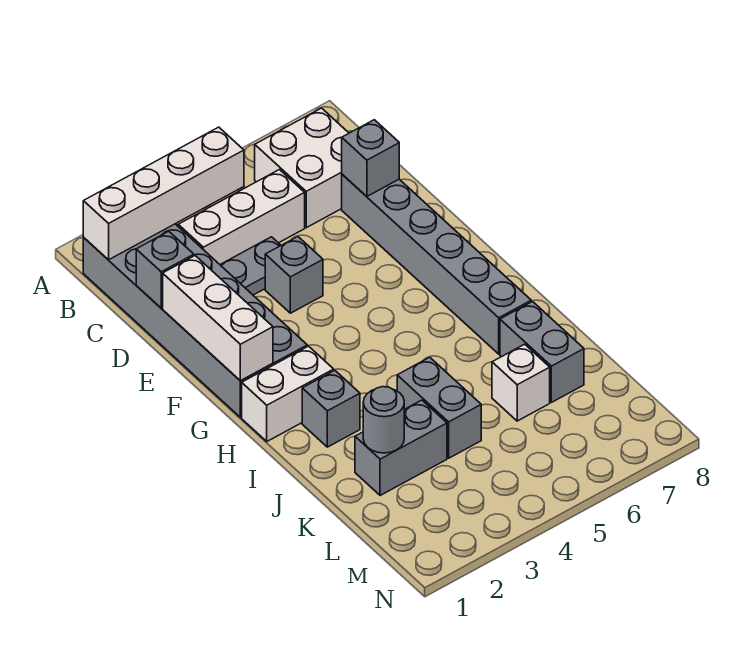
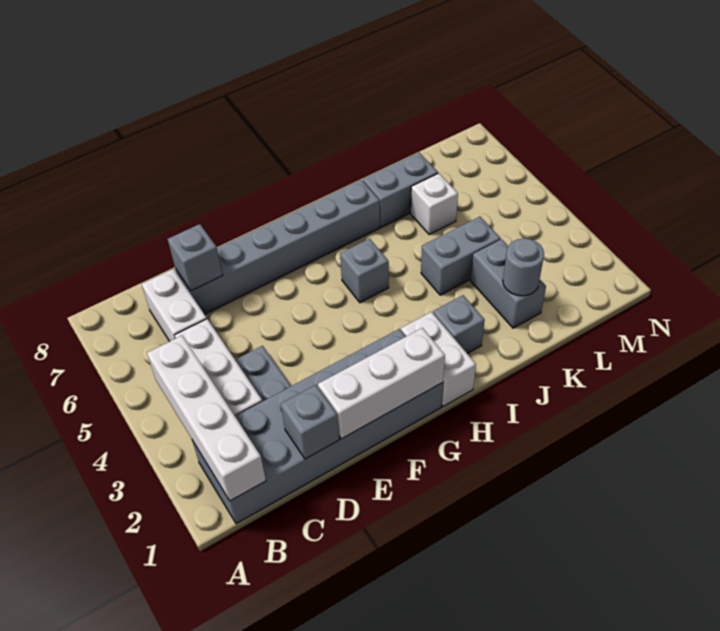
white brick B6:C7 level 1 -> white brick C6:C7 level 1
grey brick E4 level 1 -> grey brick H5 level 1

